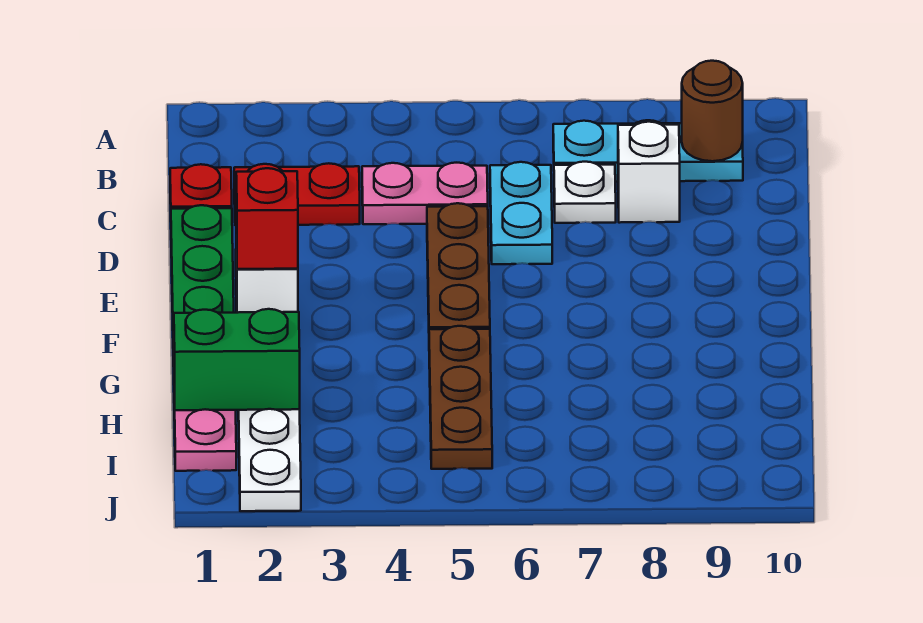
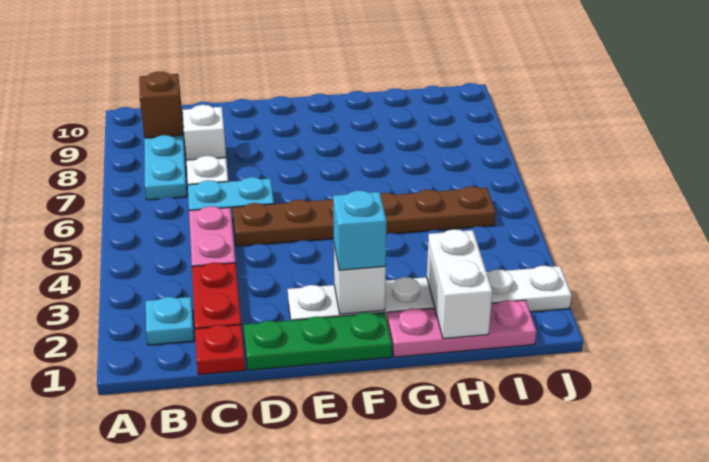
none -> cyan plate B2 level 1
brown round brick B9 level 2 -> brown brick B9 level 2
red brick F2 level 3 -> cyan brick F2 level 3
green brick H1:H2 level 2 -> white brick H1:H2 level 2

